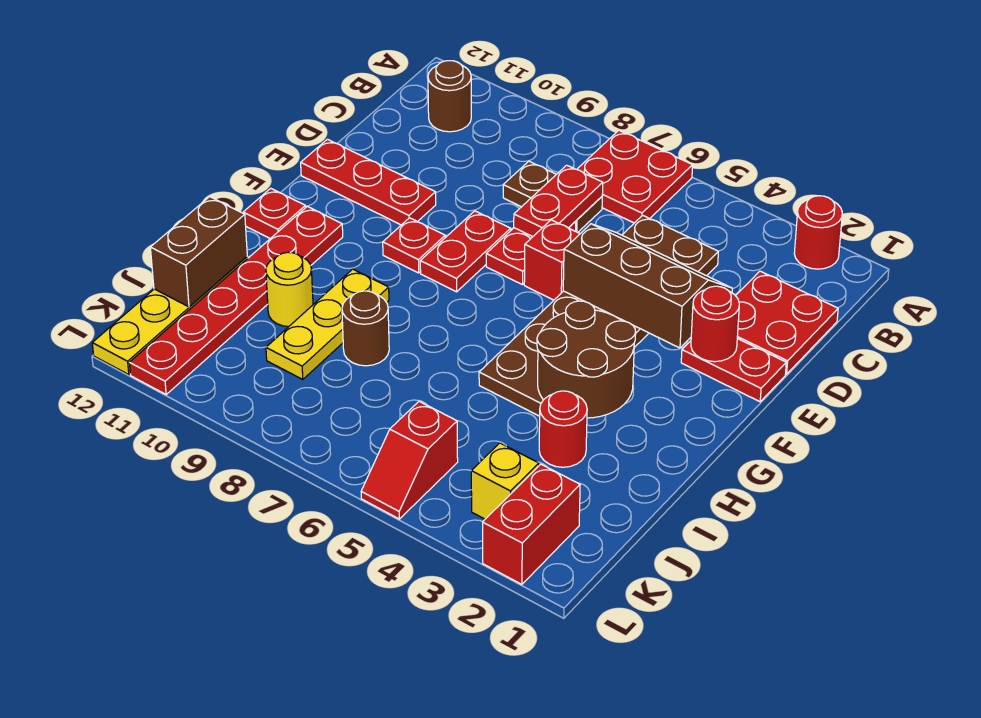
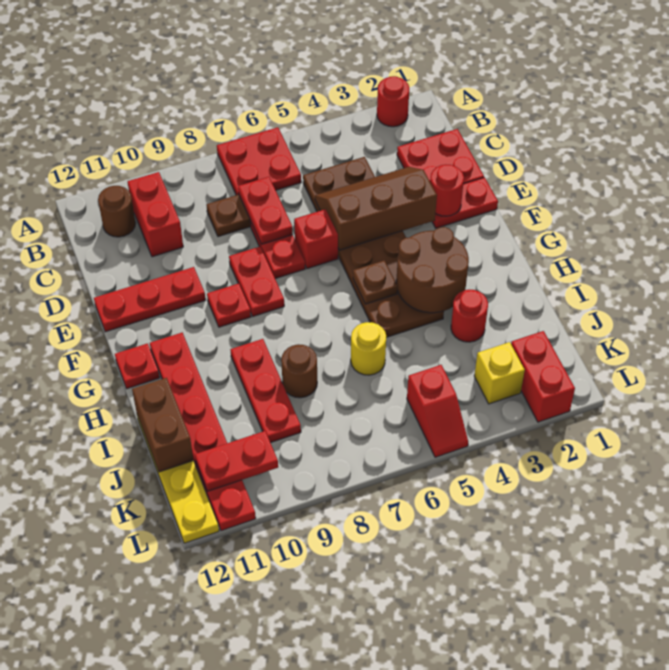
none -> red brick B10:C10 level 1
none -> brown plate G5 level 2
yellow plate H9:J9 level 1 -> red plate H9:J9 level 1
yellow round brick I10 level 1 -> yellow round brick I6 level 1
none -> red plate K10:K11 level 2

